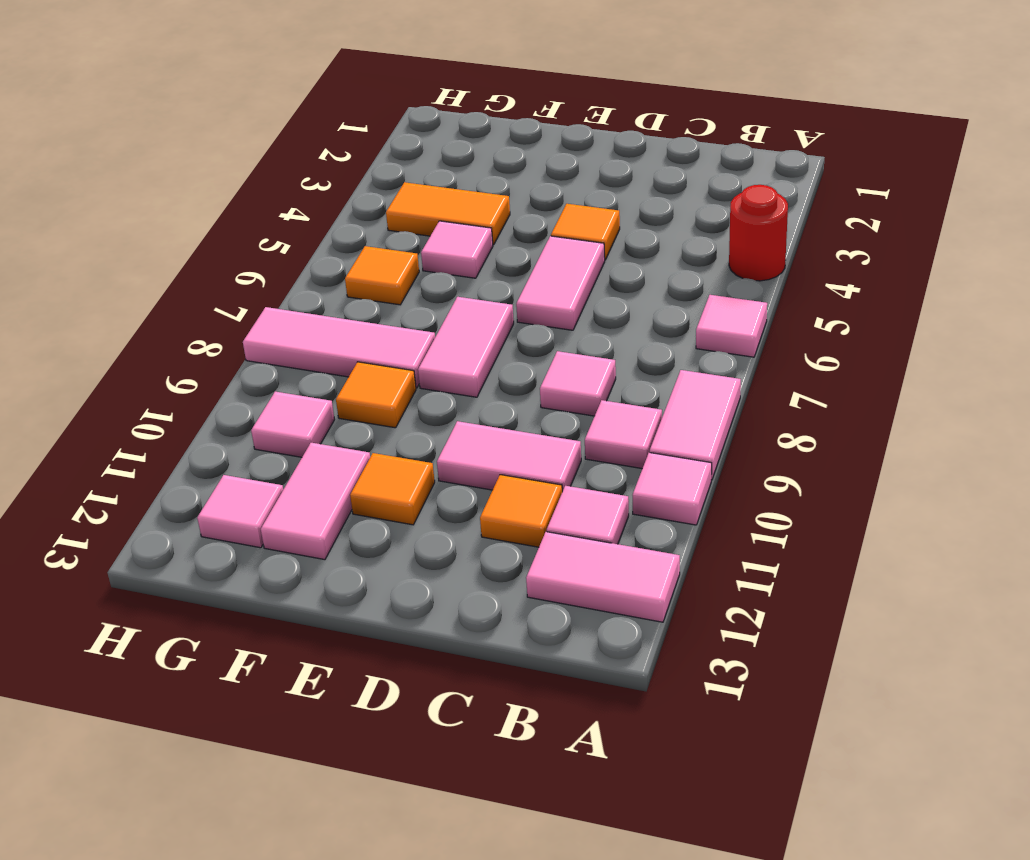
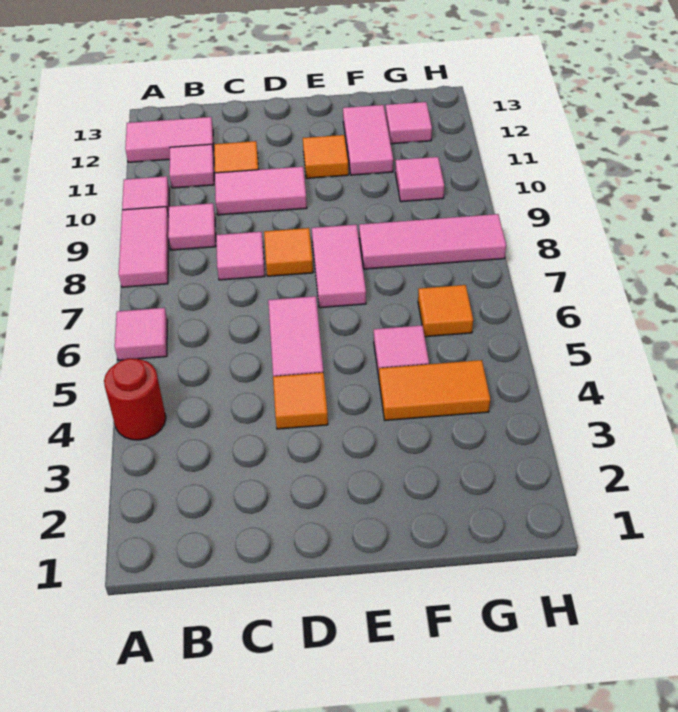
orange tile F9 level 1 -> orange tile D8 level 1

